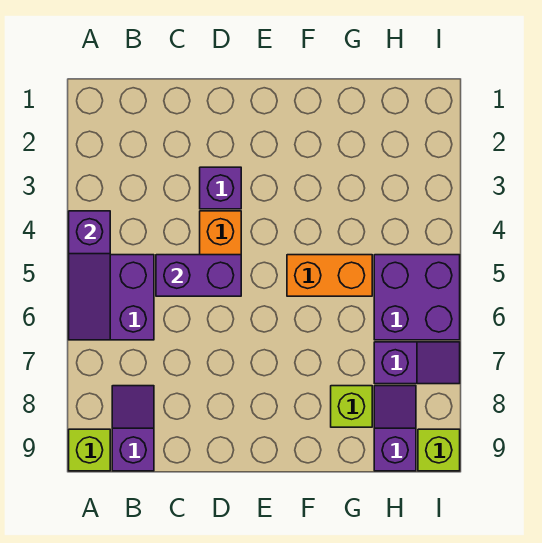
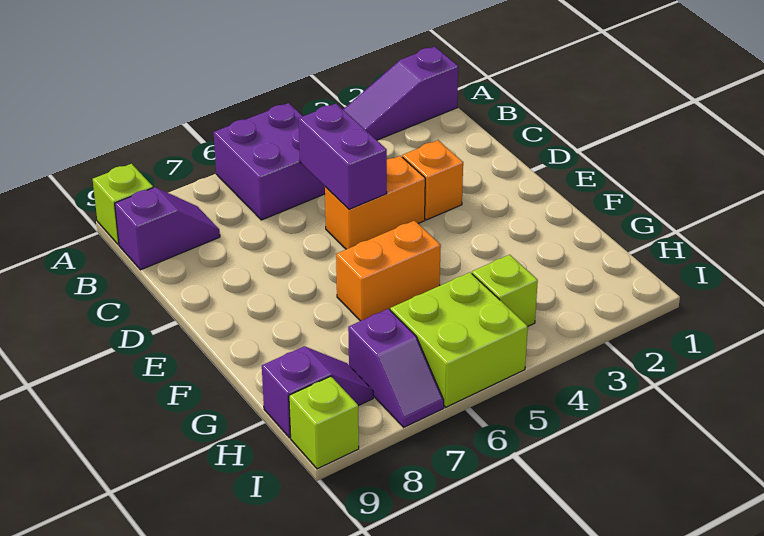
purple slope A4:A6 level 2 top 4 -> purple slope A1:A3 level 1 top 1
purple brick D3 level 1 -> orange brick D3 level 1
orange brick F5:G5 level 1 -> orange brick F5:F6 level 1
lime brick G8 level 1 -> lime brick H4 level 1
purple brick H5:I6 level 1 -> lime brick H5:I6 level 1

